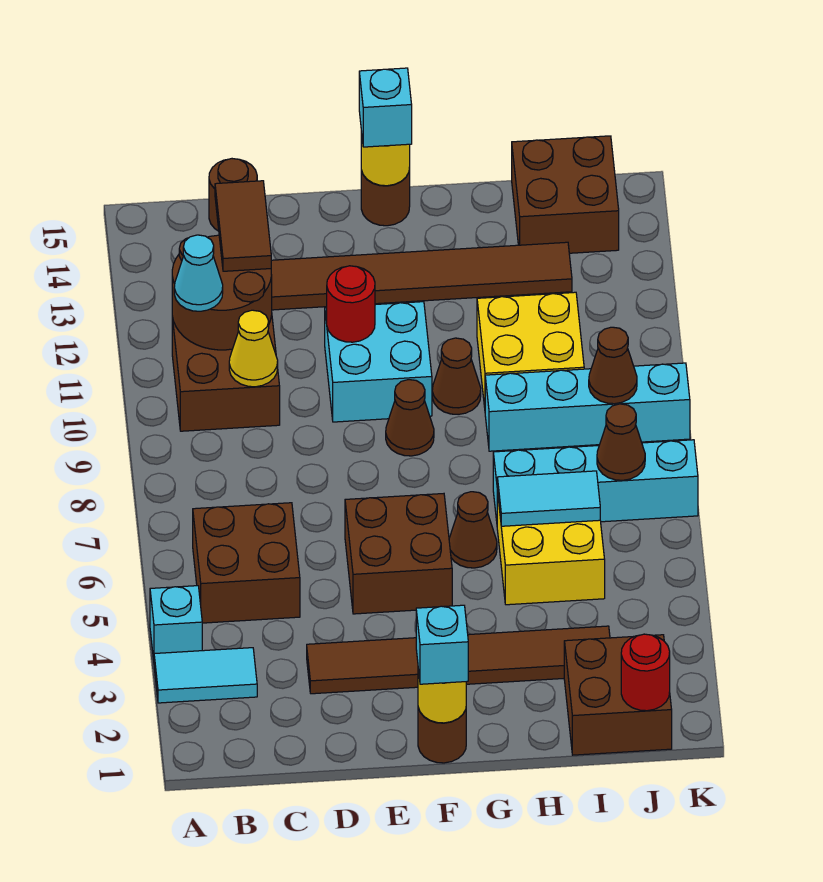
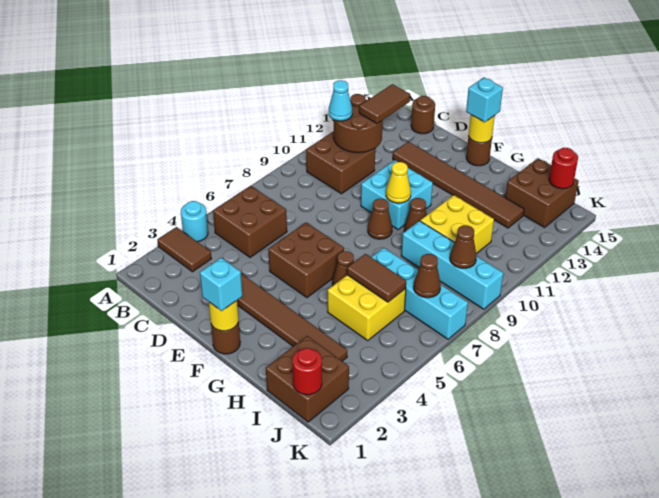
cyan tile A3:B3 level 1 -> brown tile A3:B3 level 1
cyan brick A4 level 1 -> cyan round brick A4 level 1
yellow cone C10 level 2 -> yellow cone F10 level 2
red round brick E11 level 2 -> red round brick J15 level 2
cyan tile H6:I6 level 2 -> brown tile H6:I6 level 2

